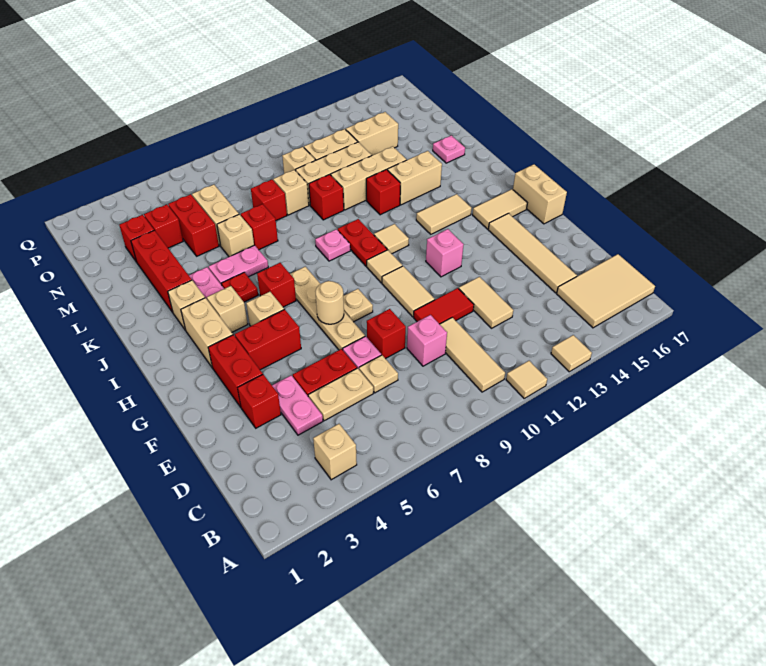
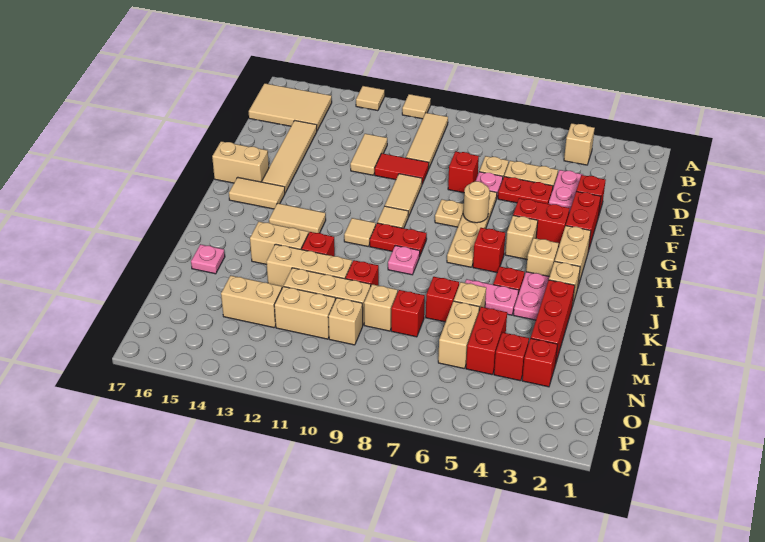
pink brick D9 level 1 -> none
pink brick G12 level 1 -> none
tan brick G17:H17 level 1 -> tan brick G16:G17 level 1
red plate I10:J10 level 1 -> red plate I9:I10 level 1

